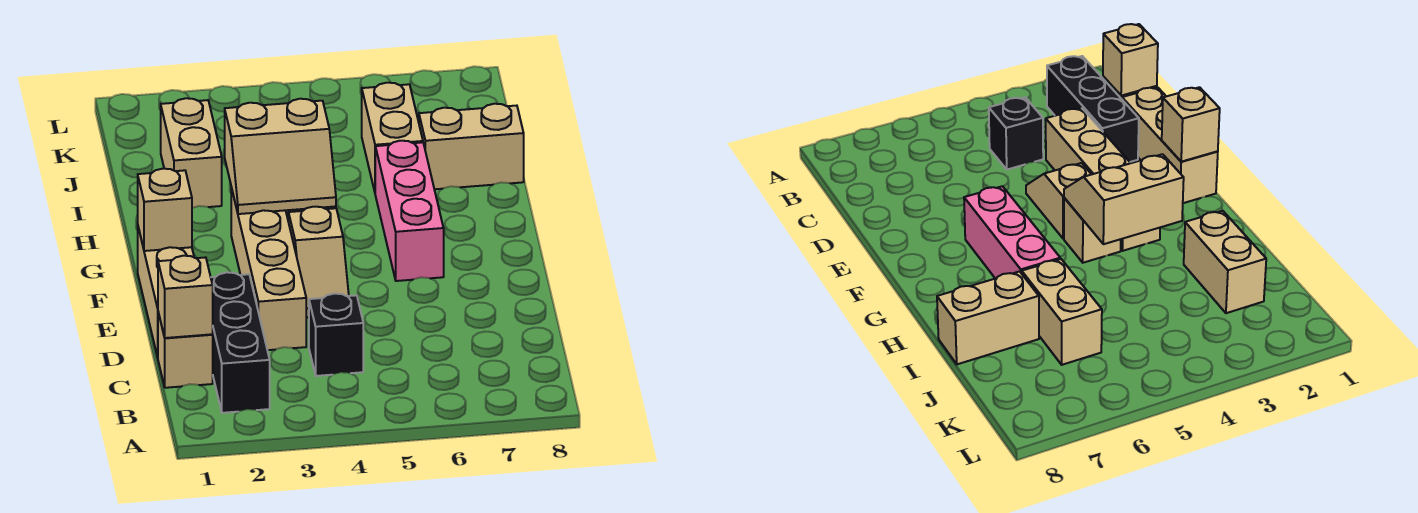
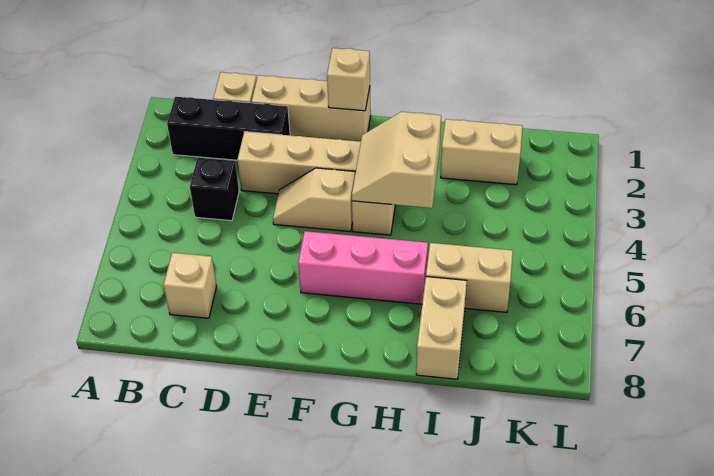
tan brick C1 level 2 -> tan brick C7 level 1

